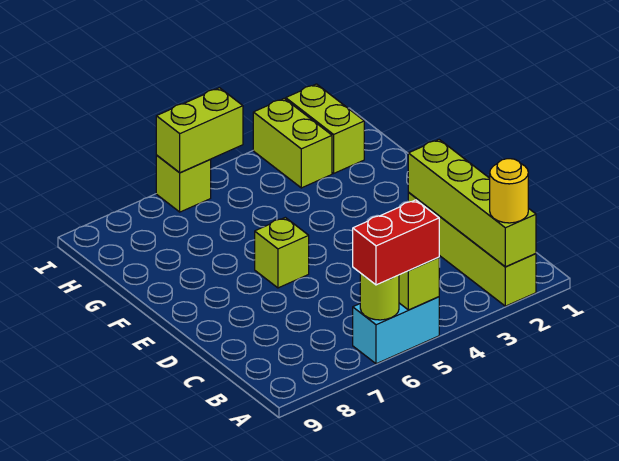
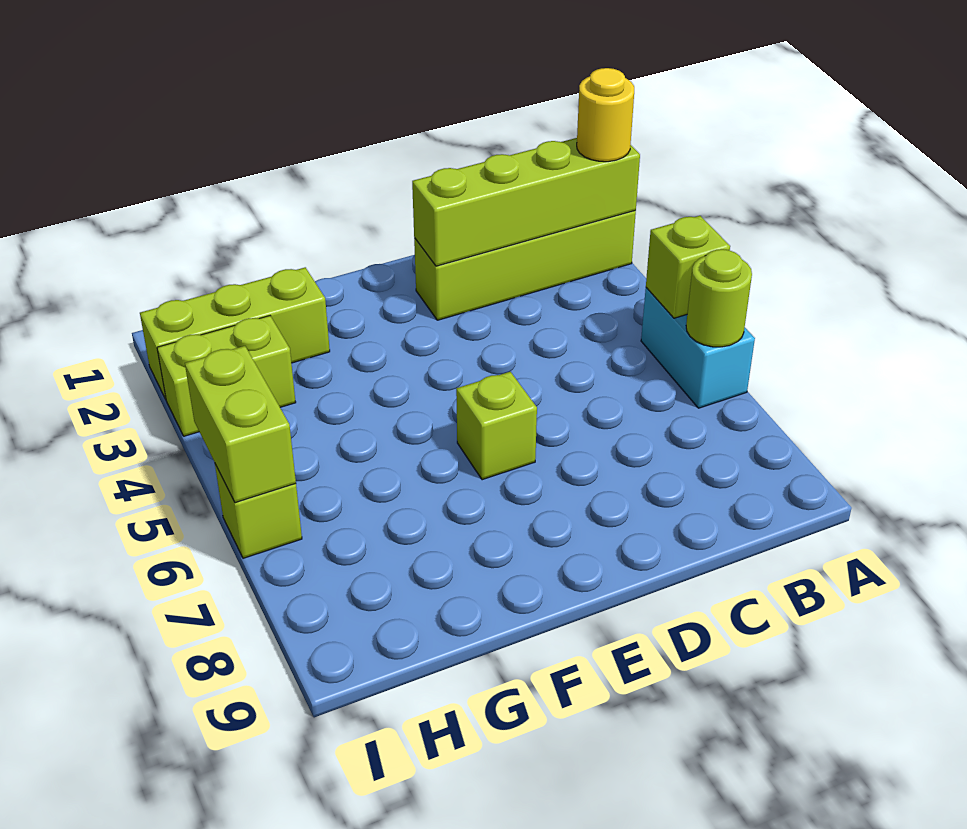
red brick A5:A6 level 3 -> none
lime brick H2:I2 level 1 -> lime brick G2:I2 level 1

